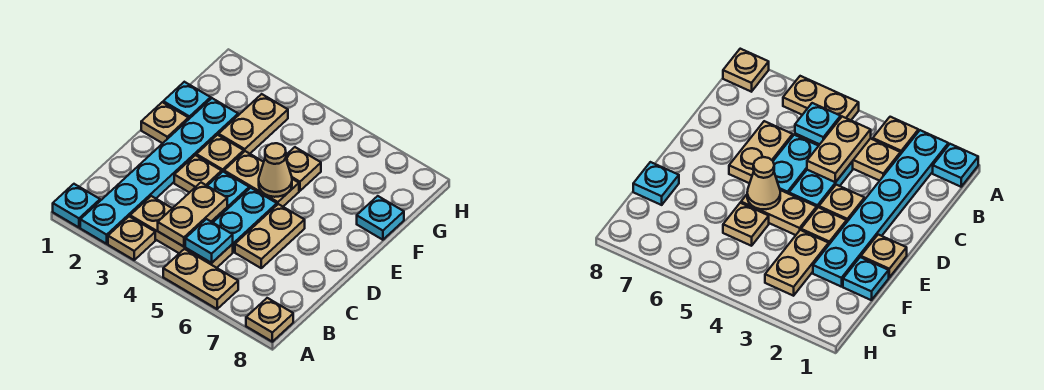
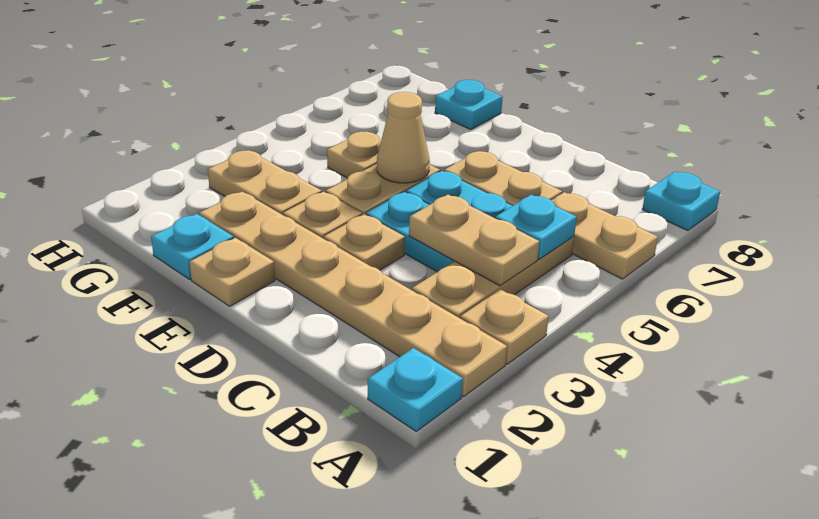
cyan plate A2:F2 level 1 -> tan plate A2:F2 level 1
tan plate A5:A6 level 1 -> tan plate A6:B6 level 1
tan plate A8 level 1 -> cyan plate A8 level 1

